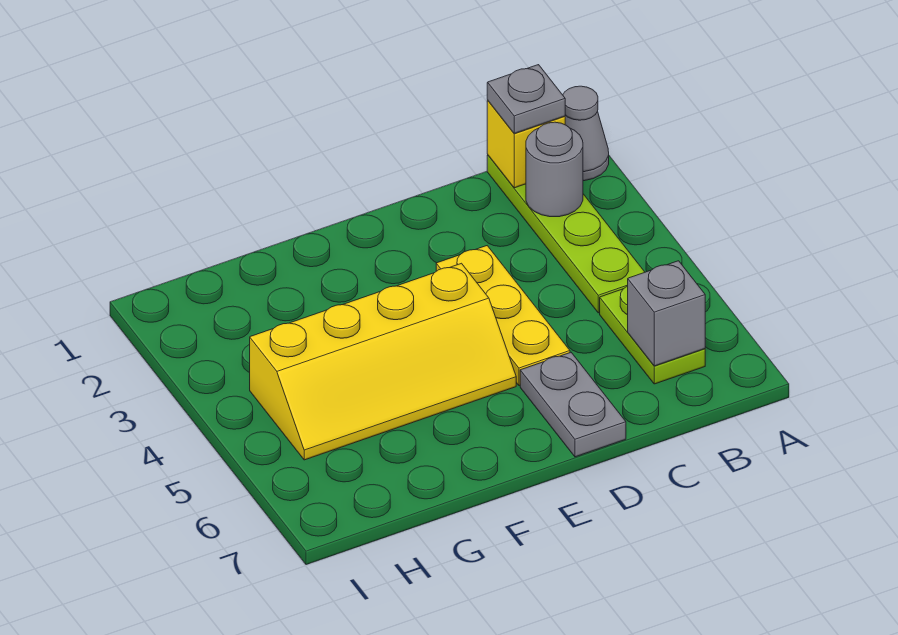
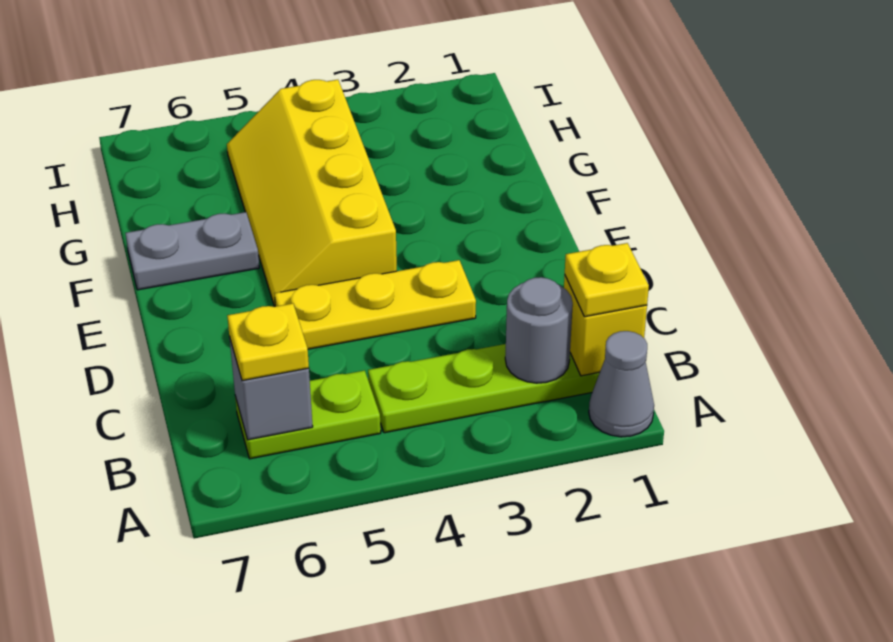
grey plate B1 level 3 -> yellow plate B1 level 3
none -> yellow plate B6 level 3
grey plate D6:D7 level 1 -> grey plate F6:F7 level 1

